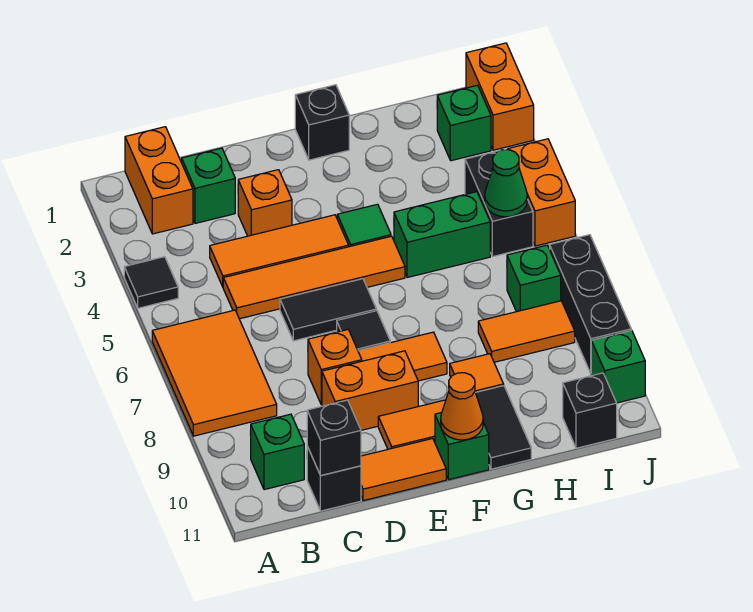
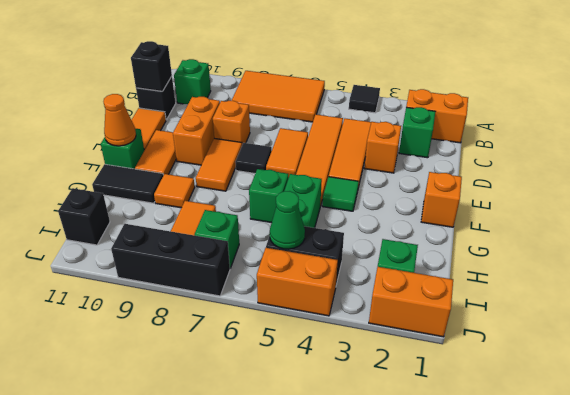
black tile D6:E6 level 1 -> orange tile D6:E6 level 1
black brick F1 level 1 -> orange brick F1 level 1
green brick J10 level 1 -> green brick G6 level 1

